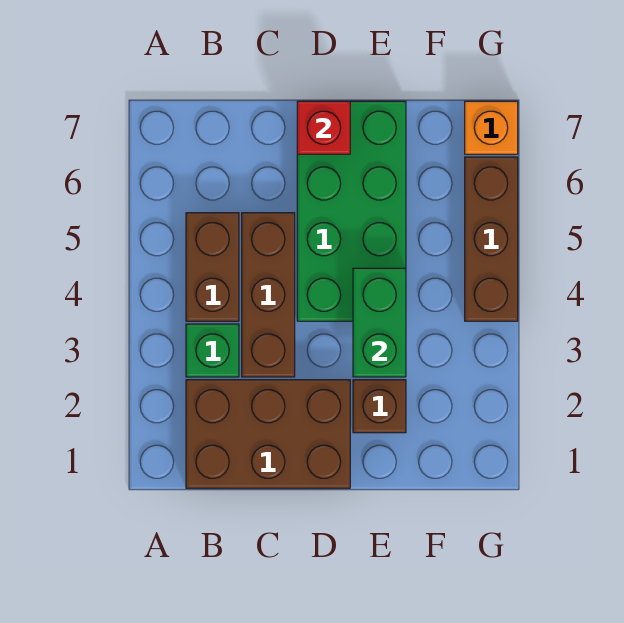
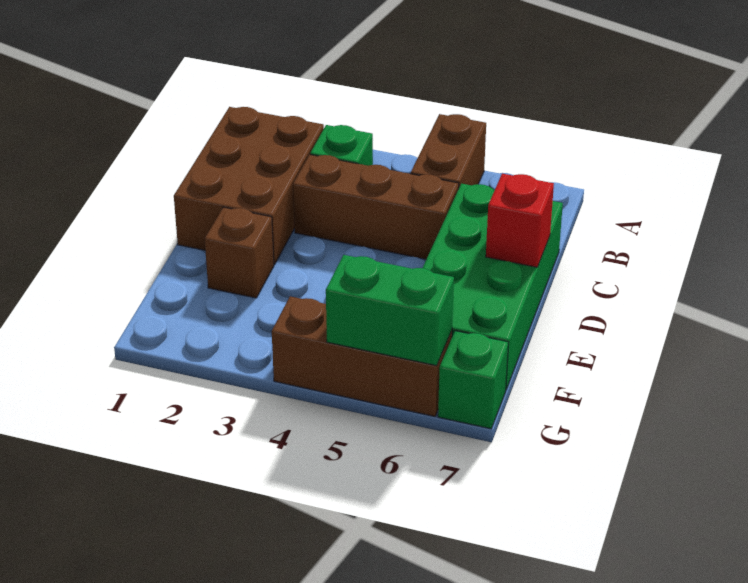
brown brick B4:B5 level 1 -> brown brick A5:B5 level 1
green brick D4:E7 level 1 -> green brick C6:F7 level 1
green brick E3:E4 level 2 -> green brick G5:G6 level 2
orange brick G7 level 1 -> green brick G7 level 1

